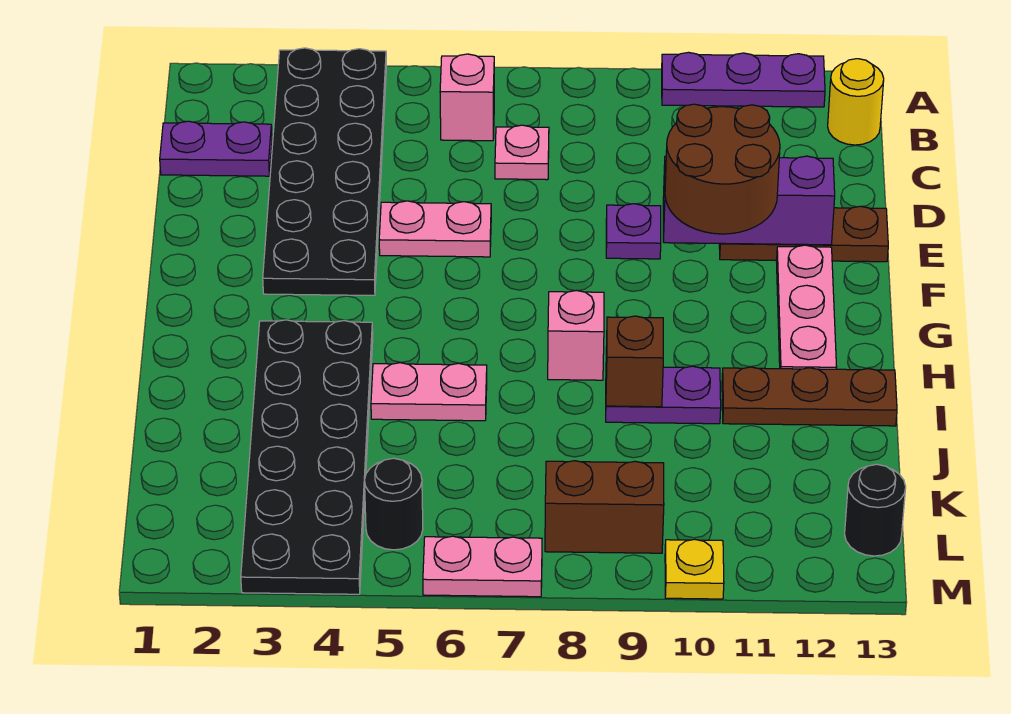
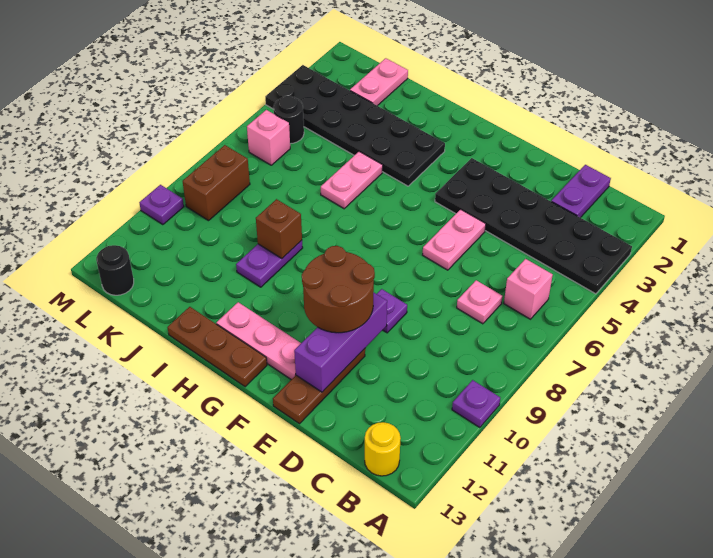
purple plate A10:A12 level 1 -> purple plate A10 level 1
pink brick H8 level 1 -> pink brick L6 level 1
brown plate I11:I13 level 1 -> brown plate G13:I13 level 1
pink plate M6:M7 level 1 -> pink plate K1:K2 level 1
yellow plate M10 level 1 -> purple plate M10 level 1

